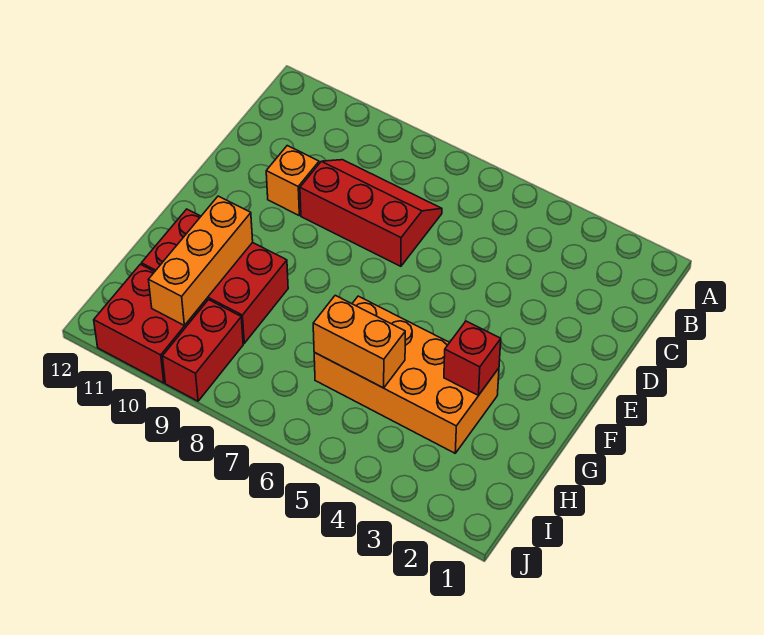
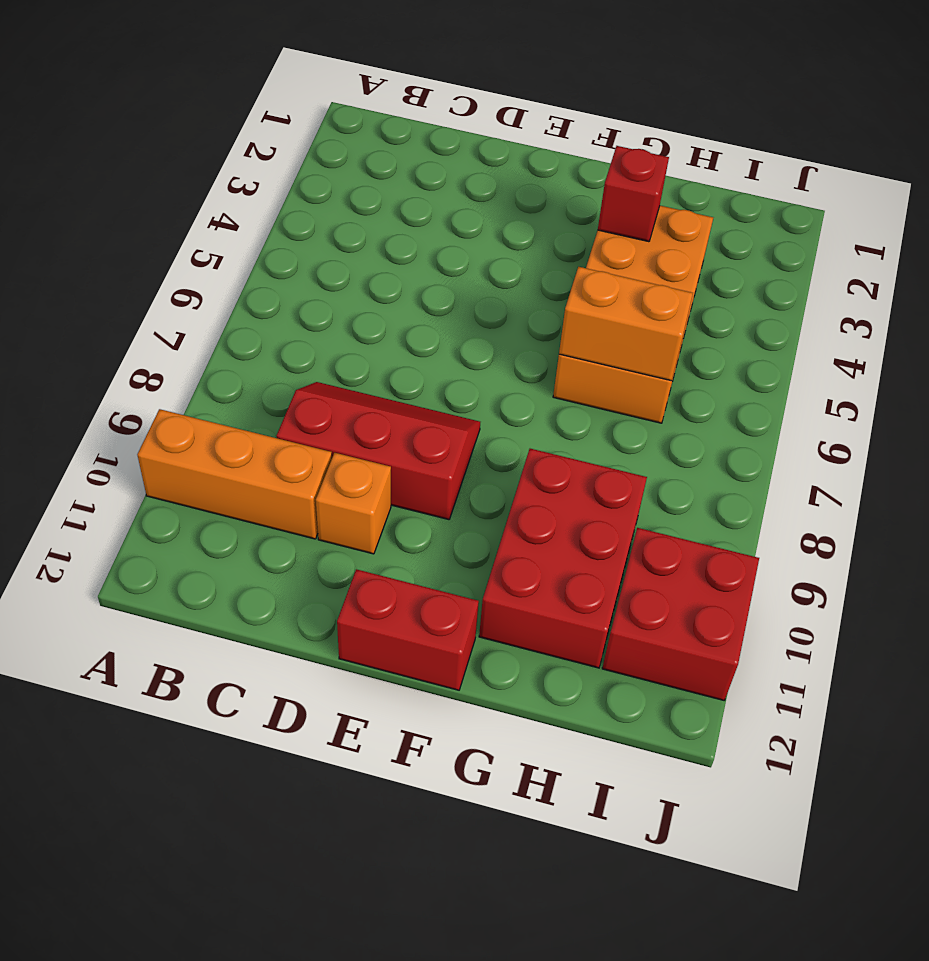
red slope C7:D9 level 1 top D -> red slope C8:E9 level 1 top 9
orange brick G10:I10 level 2 -> orange brick A10:C10 level 1
orange brick H5:H6 level 2 -> orange brick G6:H6 level 2
red brick I9:J9 level 1 -> red brick E12:F12 level 1

